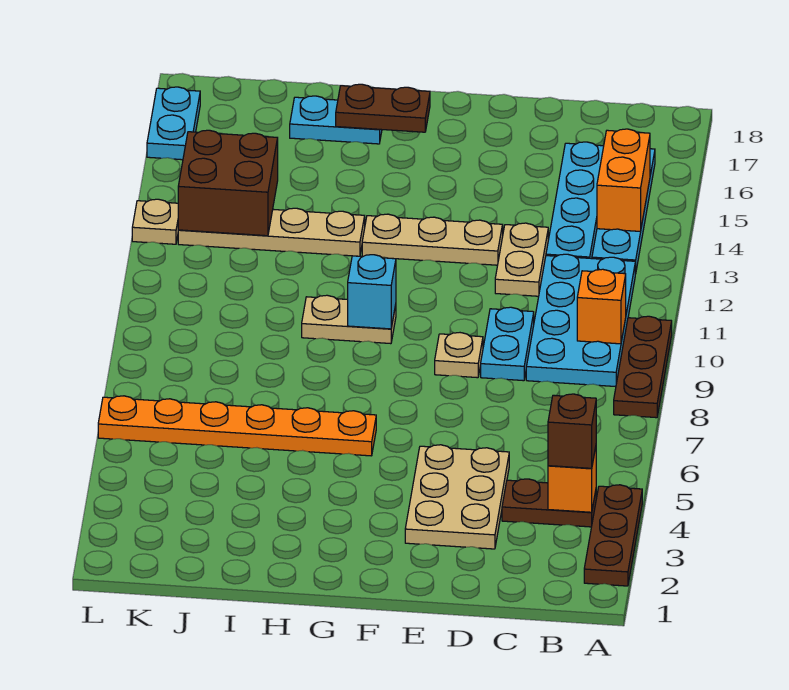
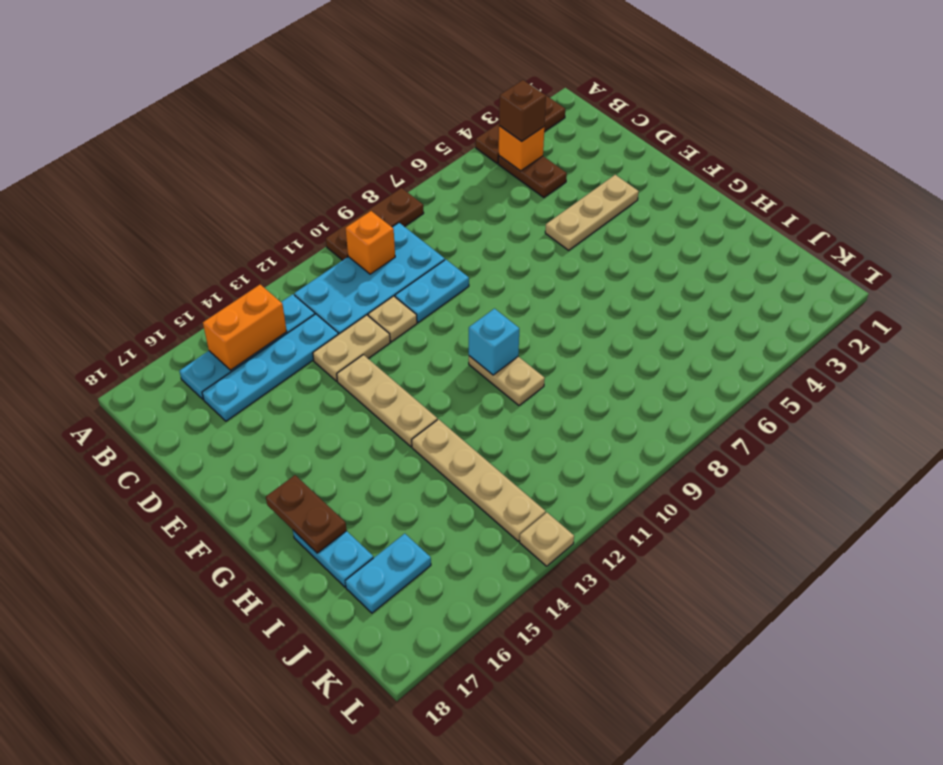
tan plate D3:E5 level 1 -> tan plate E3:E5 level 1
tan plate E9 level 1 -> tan plate D11 level 1
orange plate G6:L6 level 1 -> none
brown brick J13:K14 level 2 -> none
cyan plate L16:L17 level 1 -> cyan plate J16:J17 level 1

